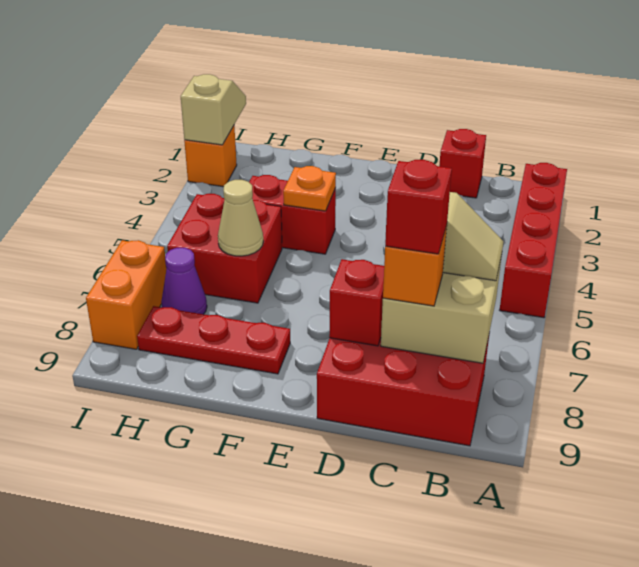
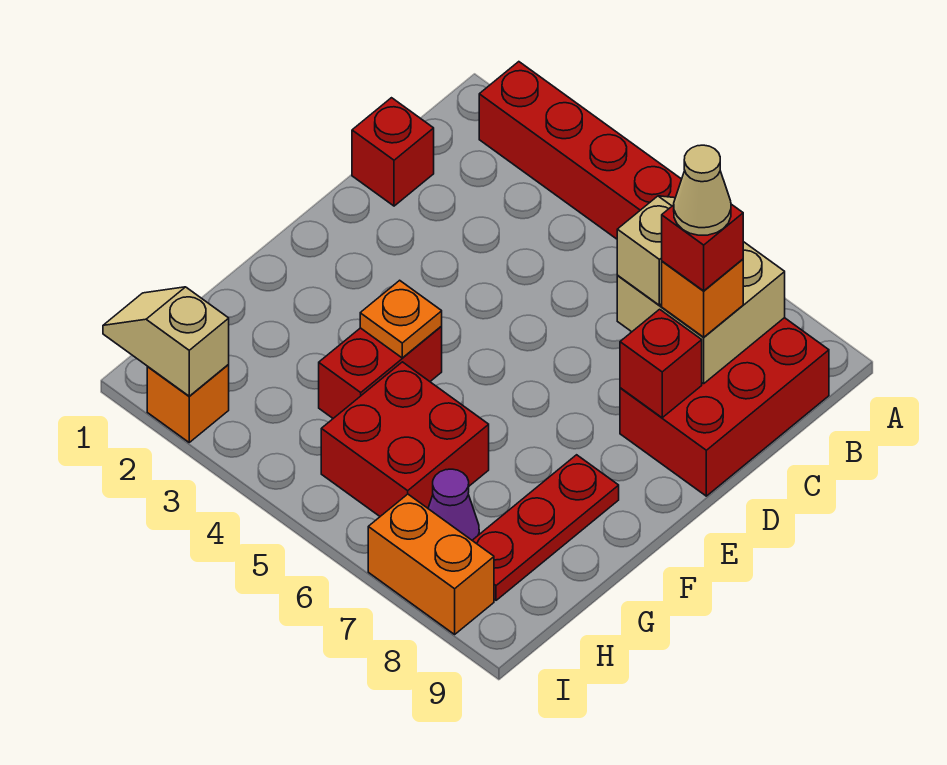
tan cone G6 level 2 -> tan cone C8 level 5

